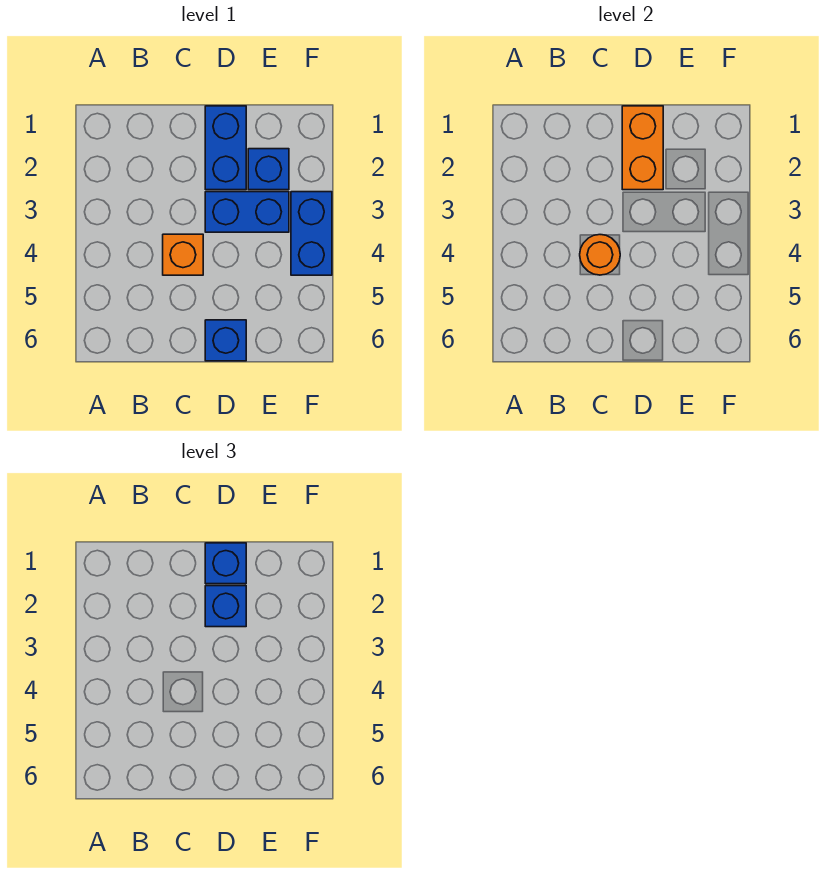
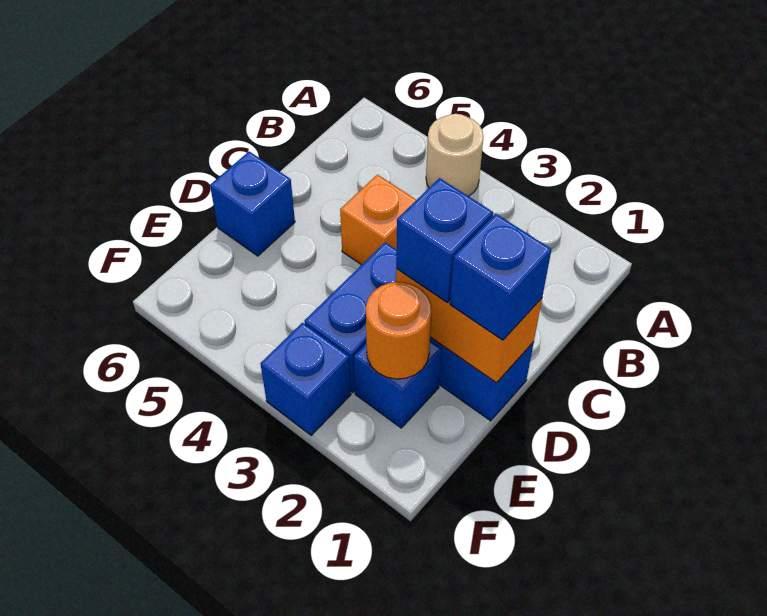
none -> tan round brick A4 level 1
orange round brick C4 level 2 -> orange round brick E2 level 2
blue brick F3:F4 level 1 -> blue brick F3 level 1

